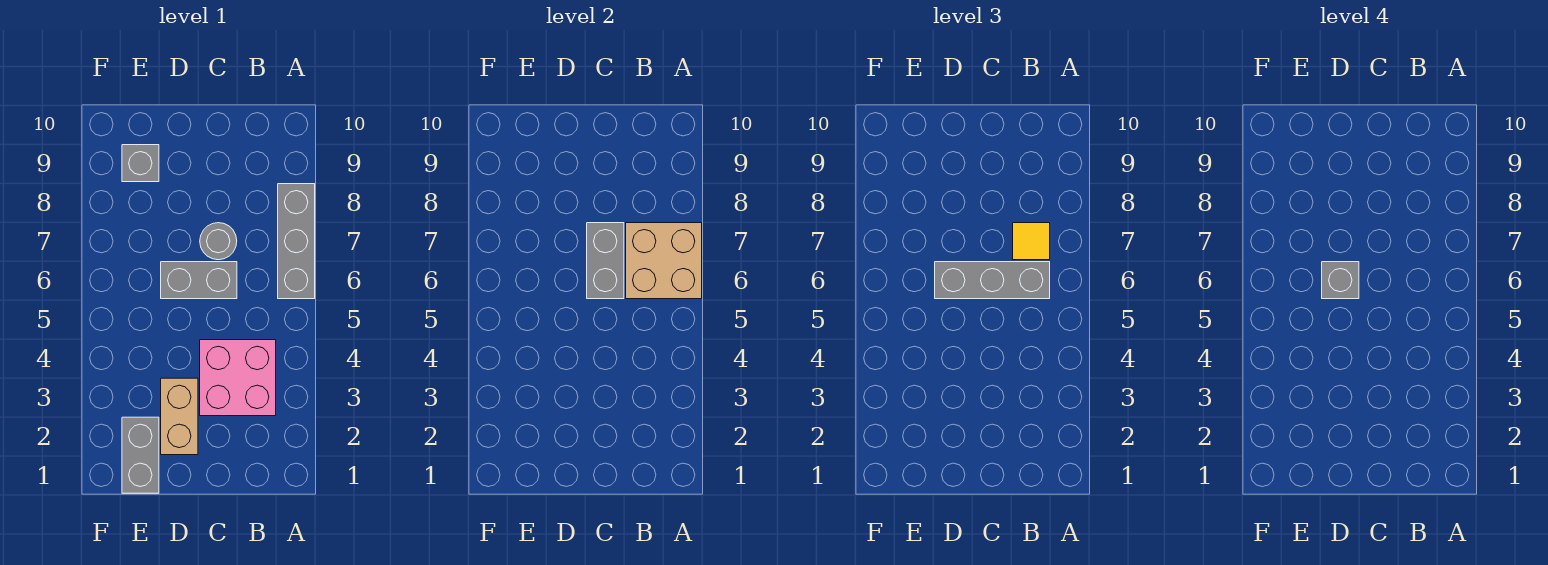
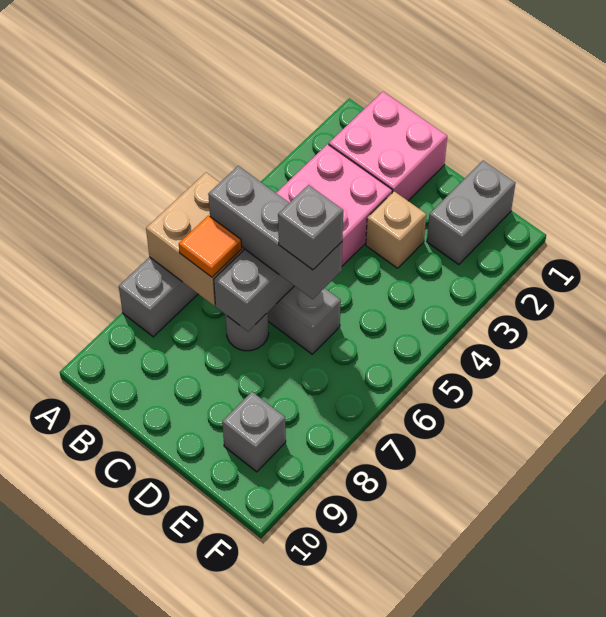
none -> pink brick B1:C2 level 1
yellow tile B7 level 3 -> orange tile B7 level 3
tan brick D2:D3 level 1 -> tan brick D3 level 1

